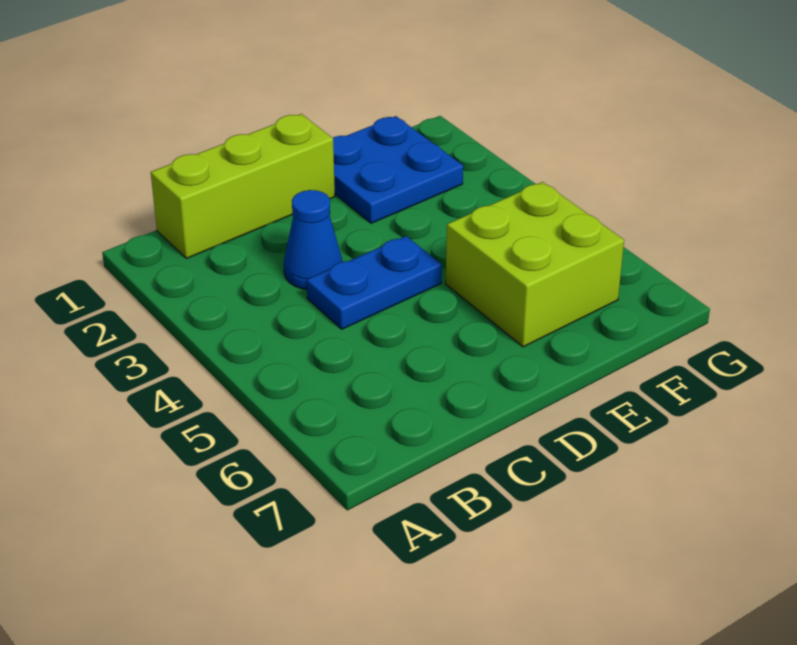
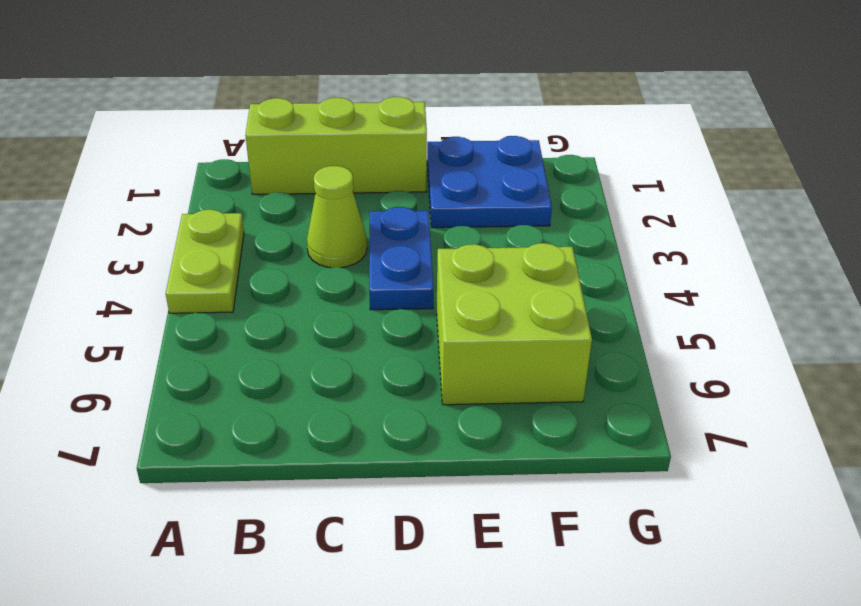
none -> lime plate A3:A4 level 1
blue cone C3 level 1 -> lime cone C3 level 1
blue plate C4:D4 level 1 -> blue plate D3:D4 level 1

